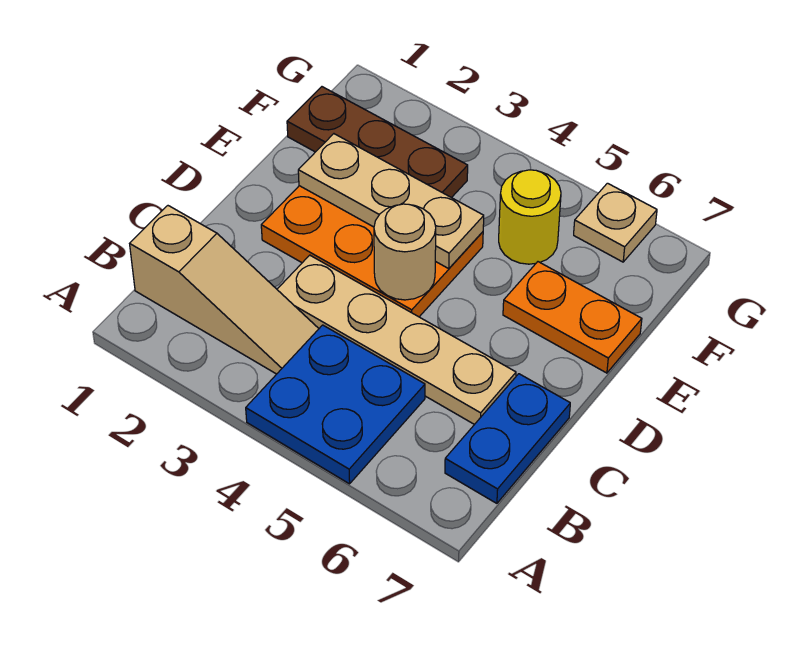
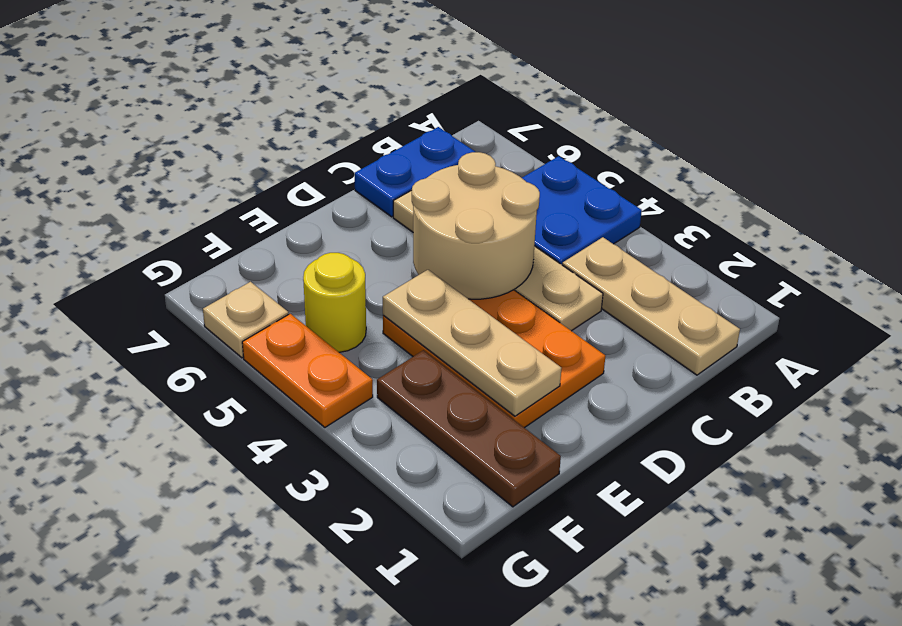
tan slope B1:B3 level 1 top 1 -> tan plate B1:B3 level 1
tan round brick D4 level 2 -> tan round brick C4:D5 level 2
orange plate E6:E7 level 1 -> orange plate G4:G5 level 1

